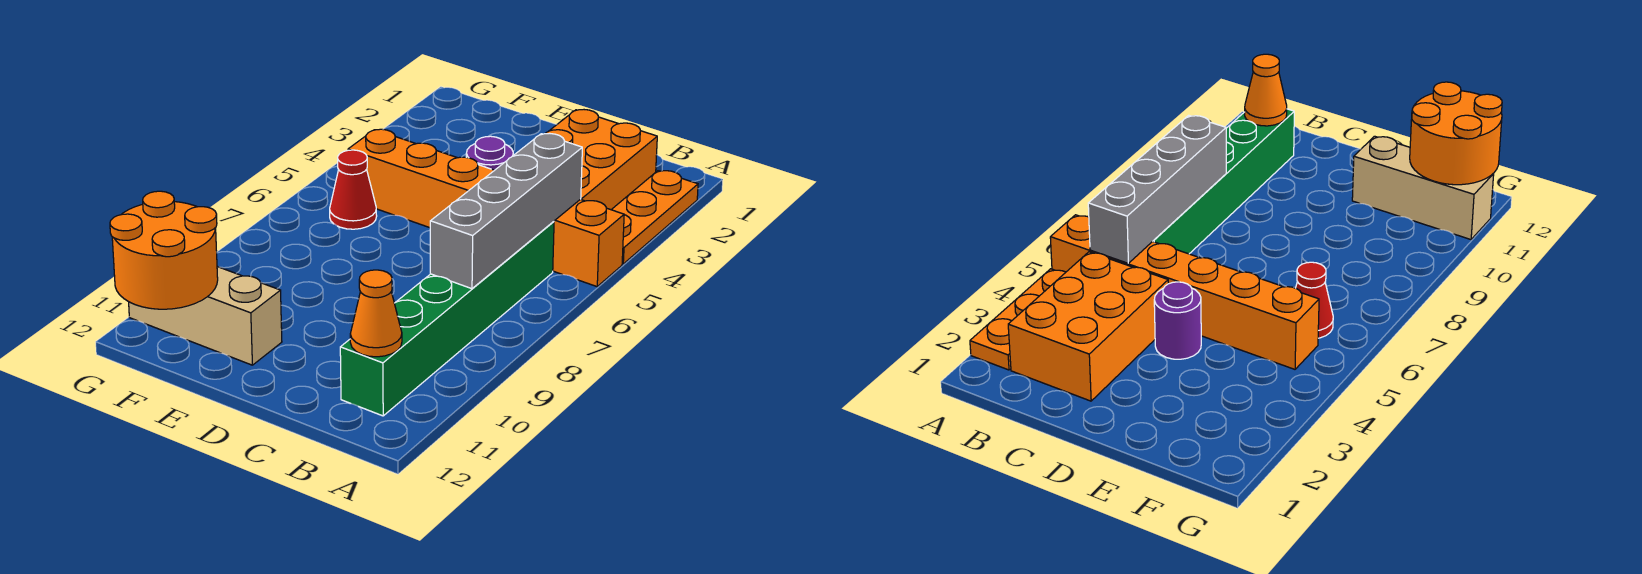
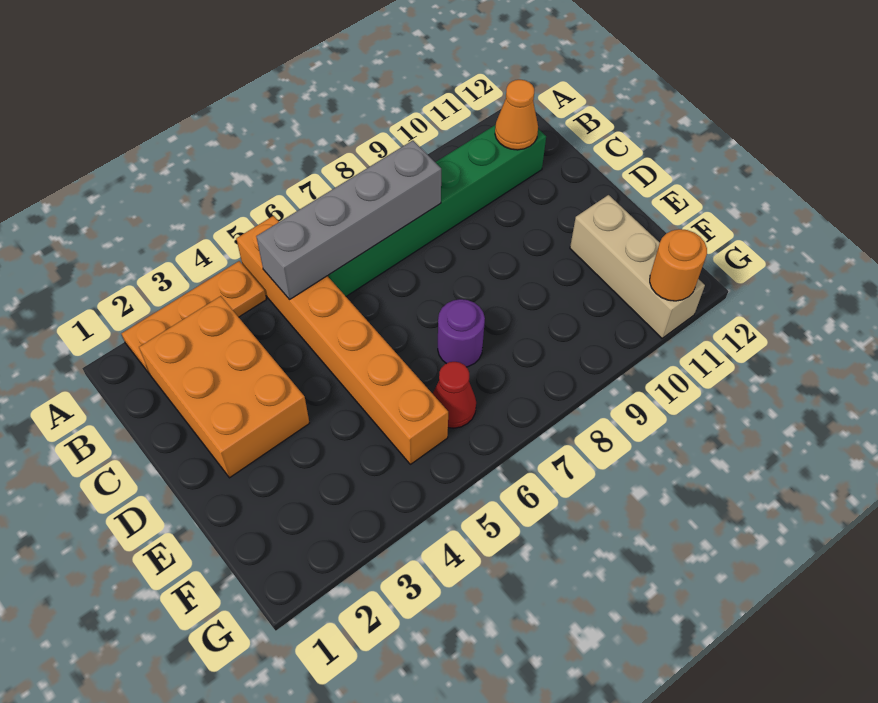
orange brick B2:C4 level 1 -> orange brick B2:D3 level 1
purple round brick D4 level 1 -> purple round brick E7 level 1
orange round brick F11:G12 level 2 -> orange round brick G11 level 2

